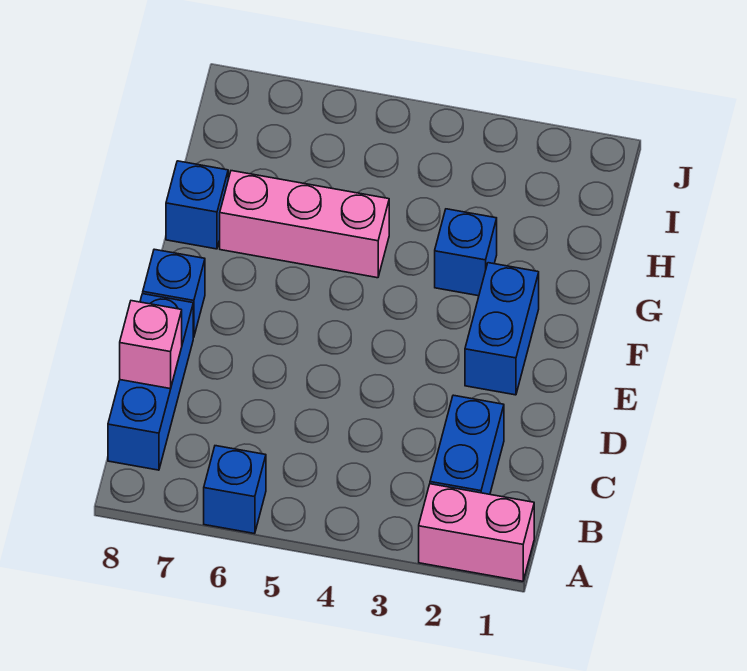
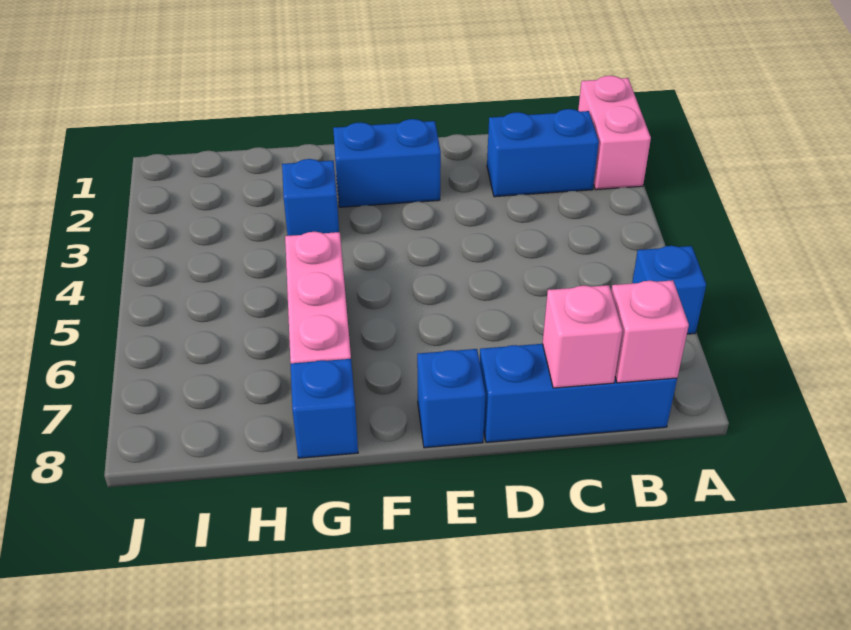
none -> pink brick B8 level 2

